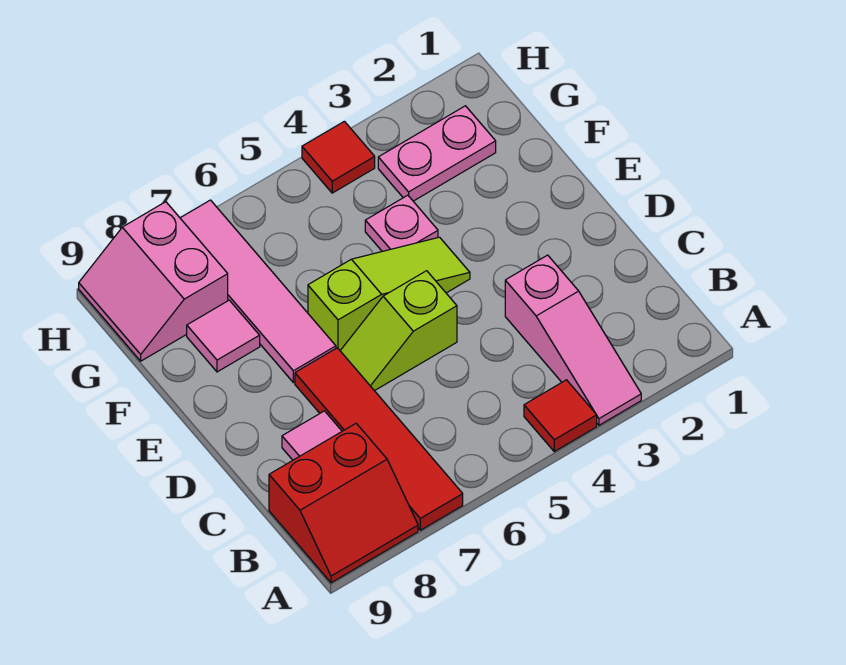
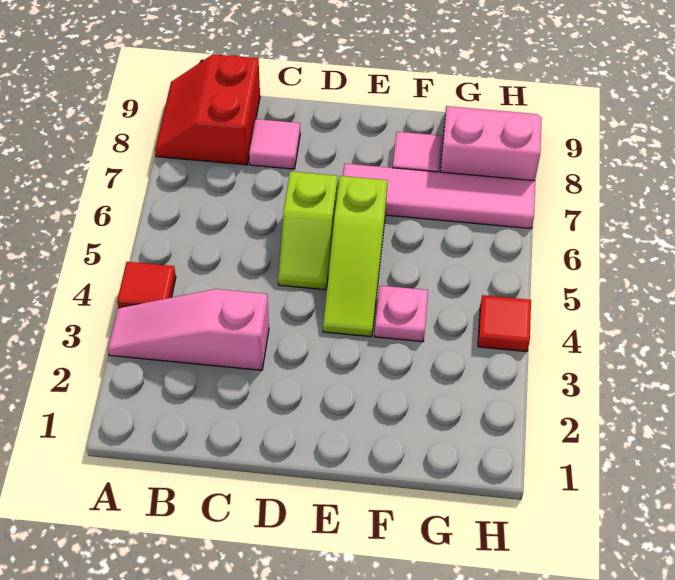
red tile A7:D7 level 1 -> none
lime slope D5:D6 level 1 top 5 -> lime slope D5:D6 level 1 top 6
pink plate G2:G3 level 1 -> none

